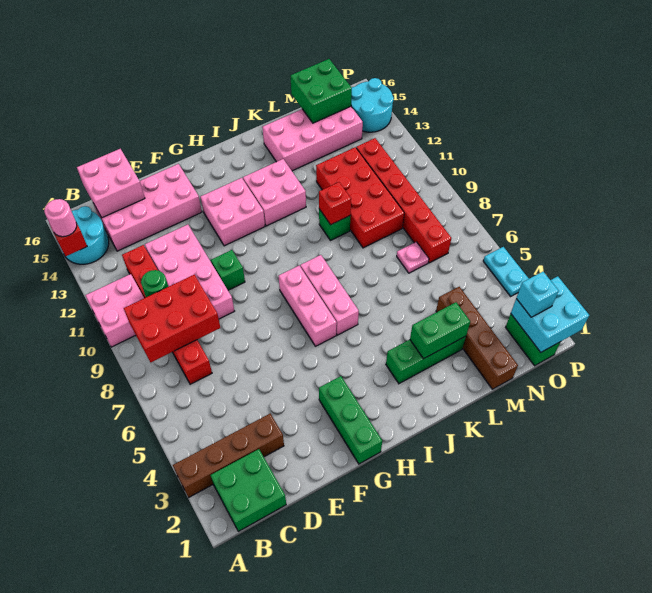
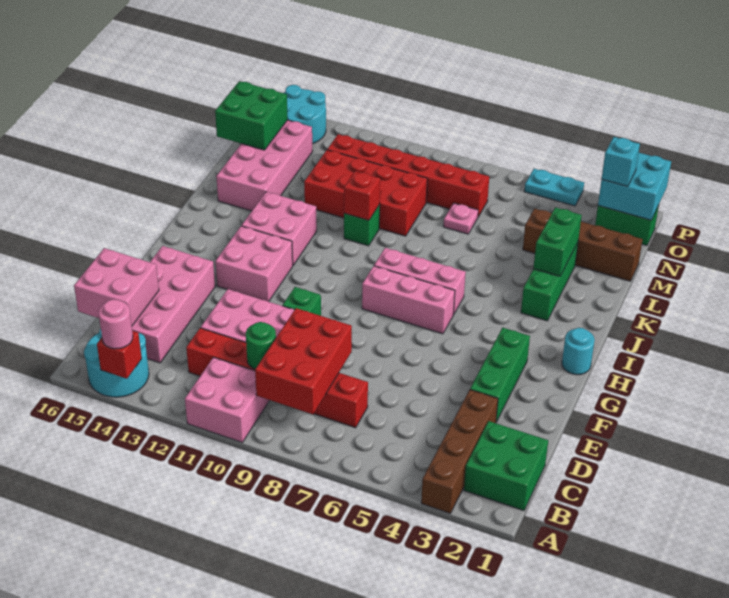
green brick G1:G3 level 1 -> green brick E3:G3 level 1
none -> cyan round brick H1 level 1

